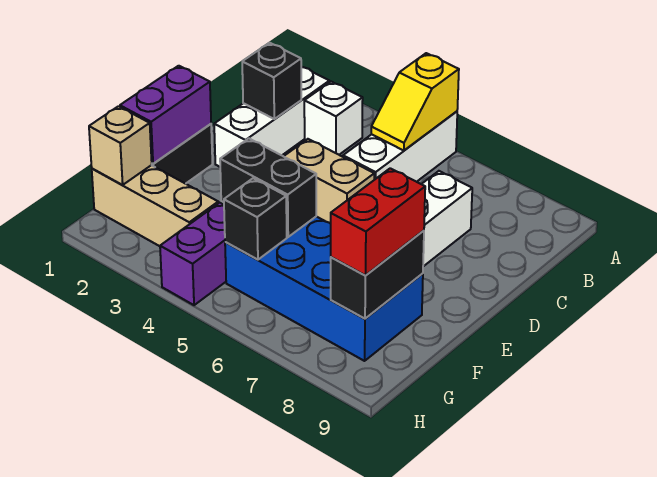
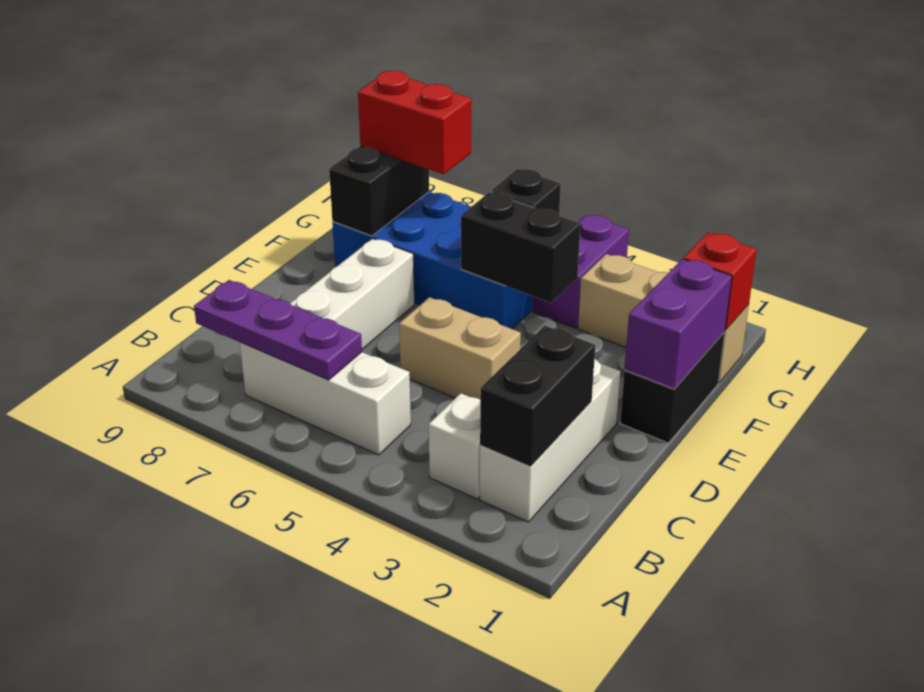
white brick A5:C5 level 1 -> white brick B5:B7 level 1
yellow slope A5:B5 level 2 top A -> none
none -> purple plate B6:B8 level 2
black brick C2 level 2 -> black brick B2:C2 level 2
red brick F8:G8 level 3 -> red brick G7:G8 level 3
tan brick G1 level 2 -> red brick G1 level 2

